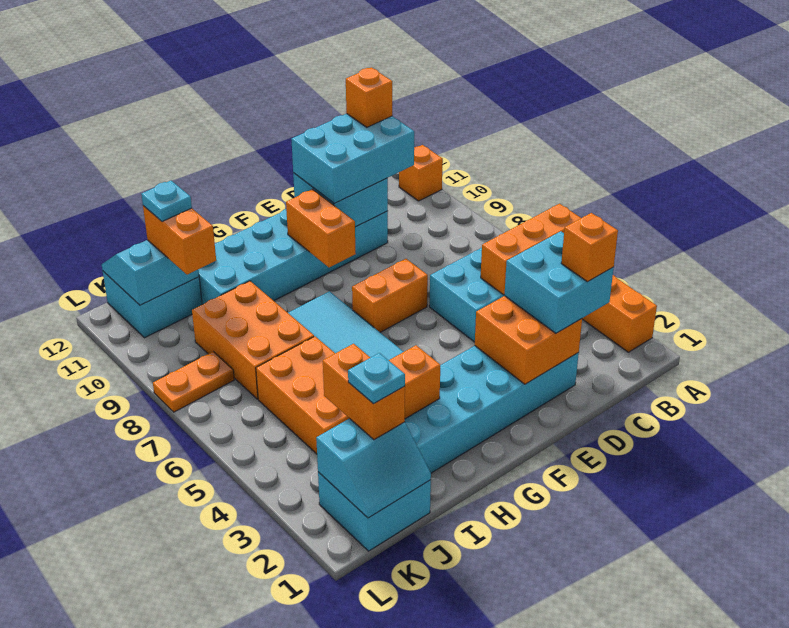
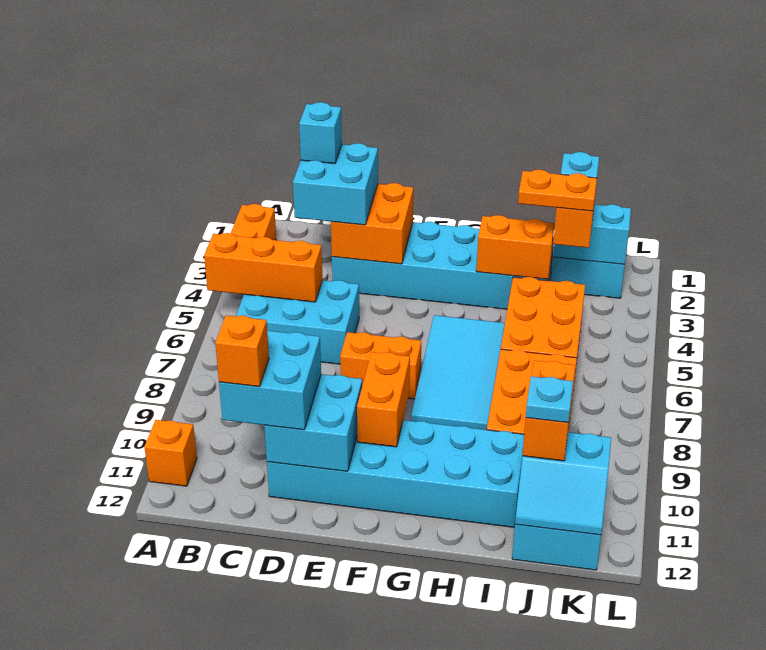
orange brick C2 level 4 -> cyan brick C2 level 4
cyan brick C10:E11 level 3 -> cyan brick C10:D11 level 3
orange plate K8:L8 level 1 -> orange plate I3:J3 level 4

